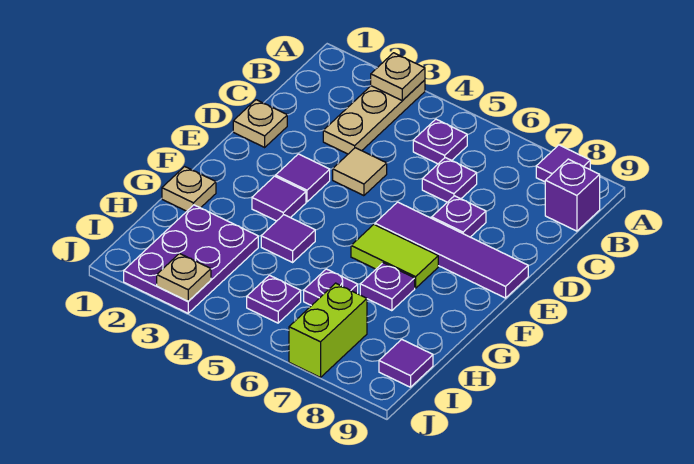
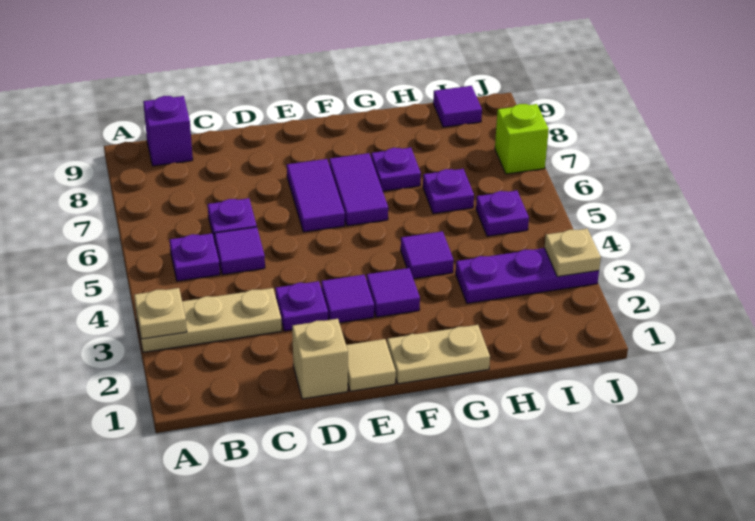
purple tile A8 level 1 -> purple tile C5 level 1
tan plate D1 level 1 -> tan brick D1 level 1
tan tile D4 level 1 -> tan tile E1 level 1
purple plate D7 level 1 -> purple plate D3 level 1
purple tile E6:E9 level 1 -> purple tile E6:E7 level 1
lime tile F6:F7 level 1 -> purple tile F6:F7 level 1
tan plate G1 level 1 -> tan plate F1:G1 level 1
purple plate H2:J3 level 1 -> purple plate H3:J3 level 1
lime brick I7:J7 level 1 -> lime brick J7 level 1

